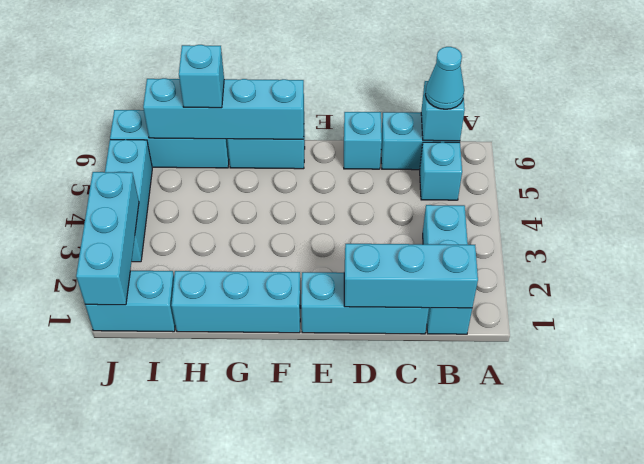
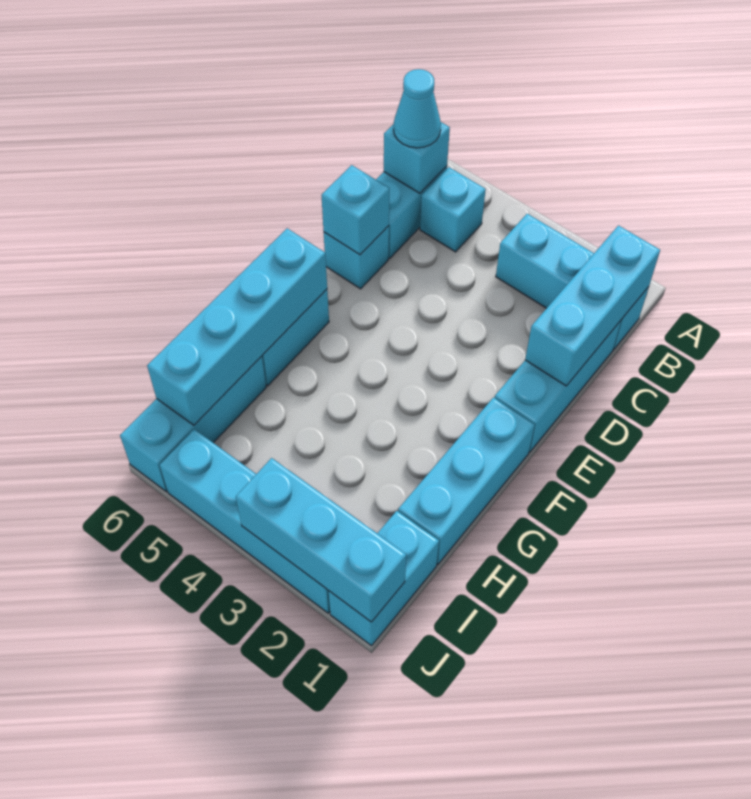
cyan brick H6 level 3 -> cyan brick D6 level 2
cyan brick J3:J5 level 1 -> cyan brick J2:J5 level 1

